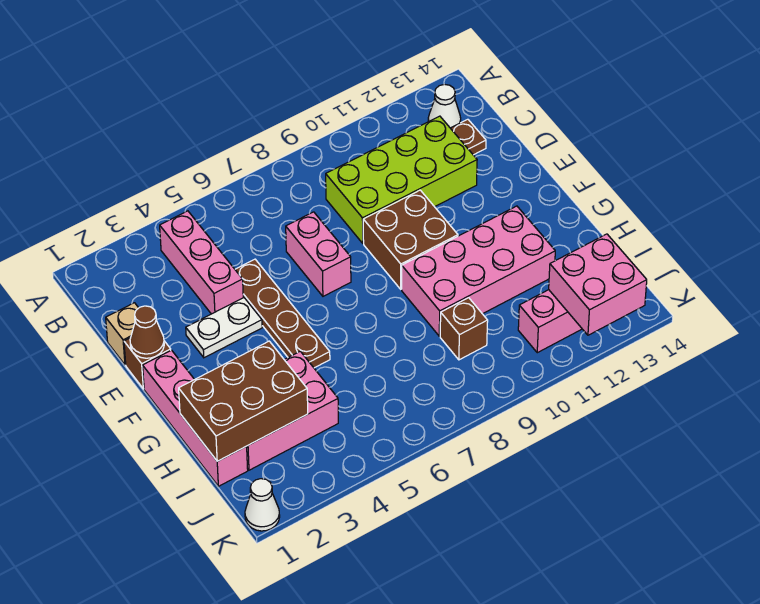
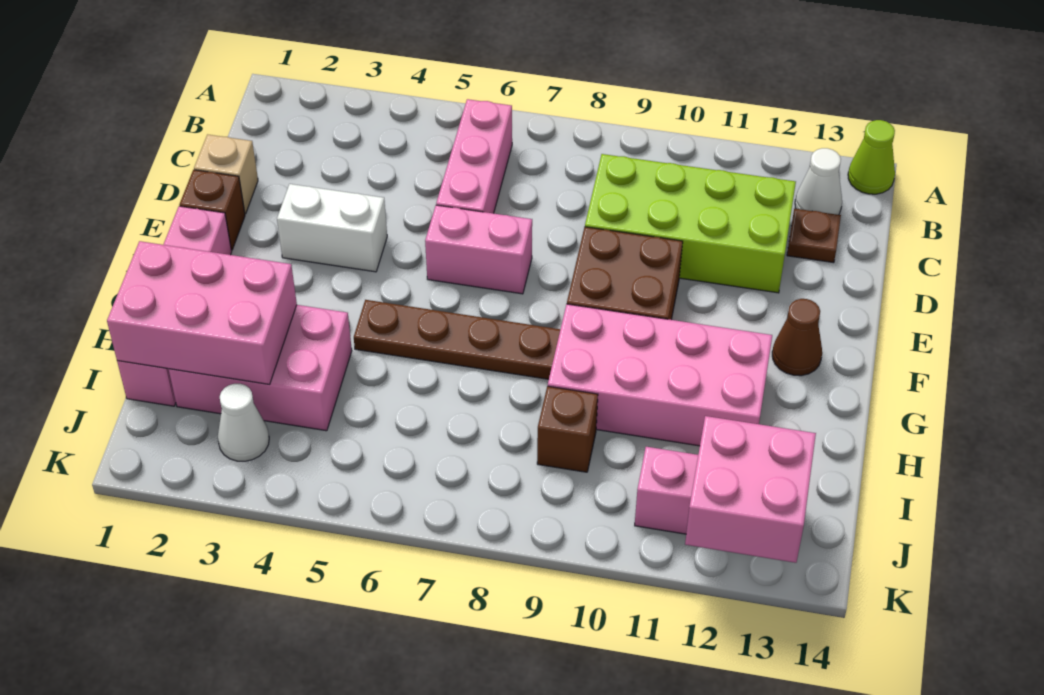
none -> lime cone A14 level 1
pink brick B4:D4 level 1 -> pink brick B6:D6 level 1
brown plate D5:G5 level 1 -> brown plate G5:G8 level 1
pink brick D7:E7 level 1 -> pink brick E6:E7 level 1
brown cone E1 level 2 -> brown cone F13 level 1
white plate E3:E4 level 1 -> white brick E3:E4 level 1
brown brick H1:I3 level 2 -> pink brick H1:I3 level 2
white cone K1 level 1 -> white cone J3 level 1

